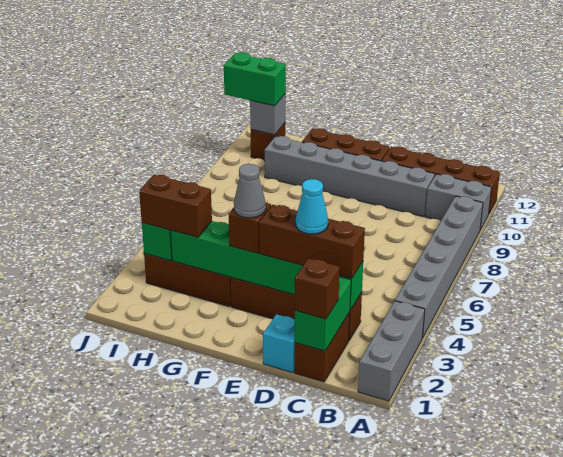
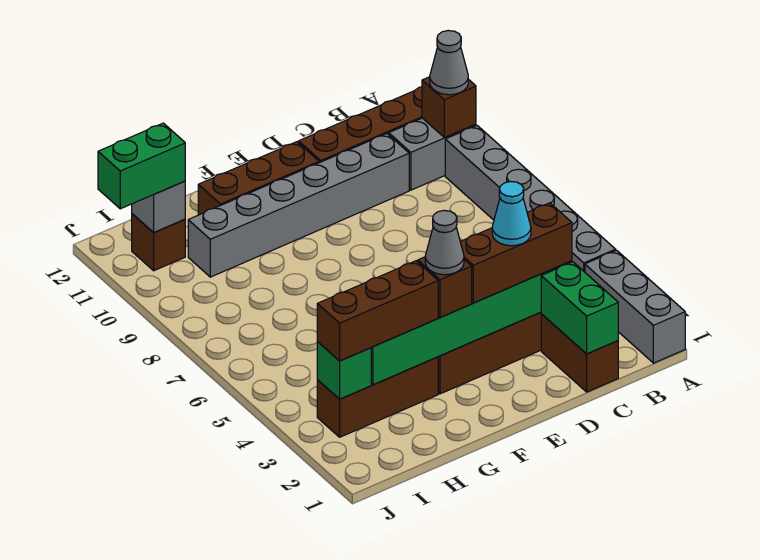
none -> grey cone A10 level 3
brown brick C1 level 3 -> brown brick A10 level 2
cyan brick D1 level 1 -> none
brown brick H3:I3 level 3 -> brown brick G3:I3 level 3

